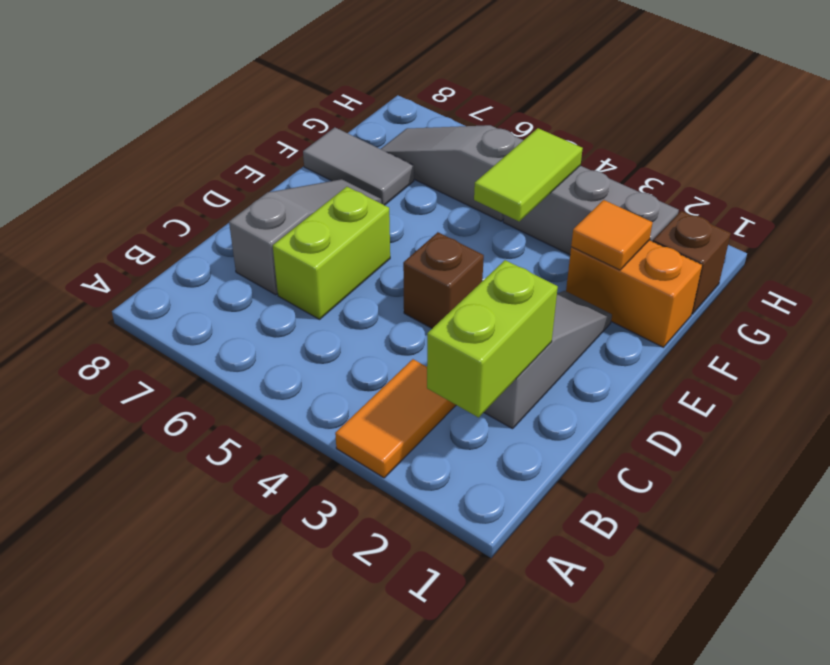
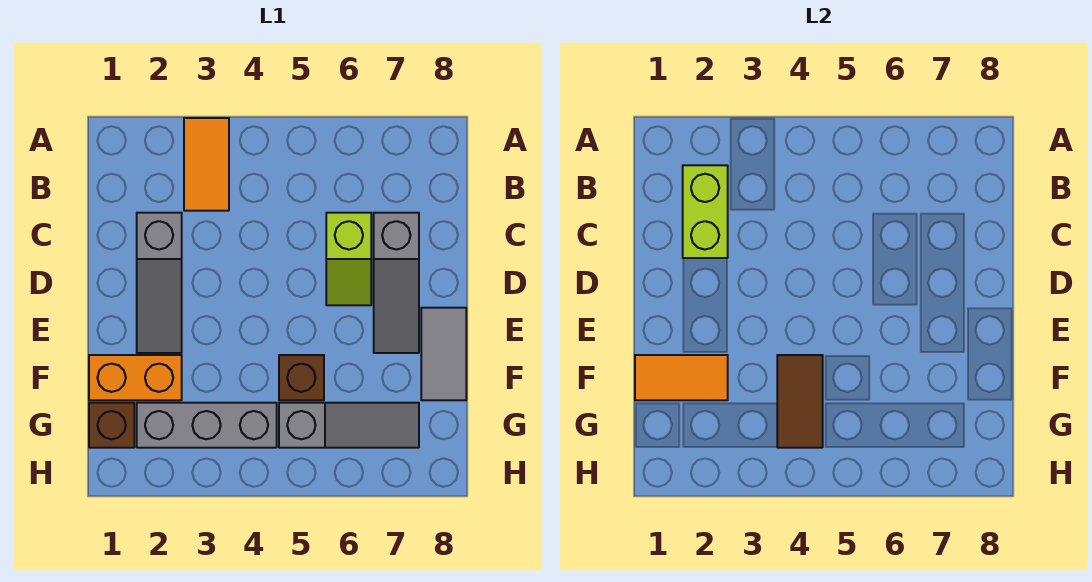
lime brick C6:D6 level 1 -> lime slope C6:D6 level 1 top C
brown brick D4 level 1 -> brown brick F5 level 1
orange tile F2 level 2 -> orange tile F1:F2 level 2
lime tile F4:G4 level 2 -> brown tile F4:G4 level 2
grey tile F7:F8 level 1 -> grey tile E8:F8 level 1

